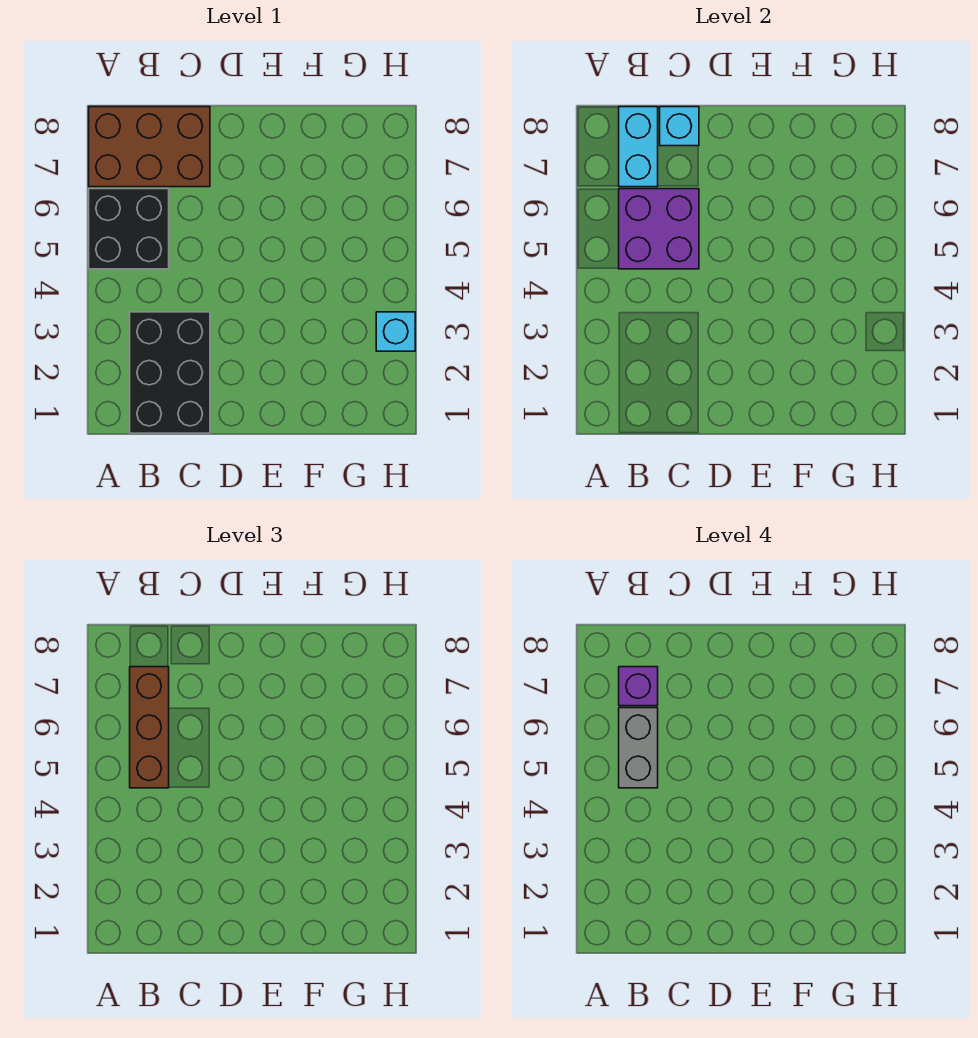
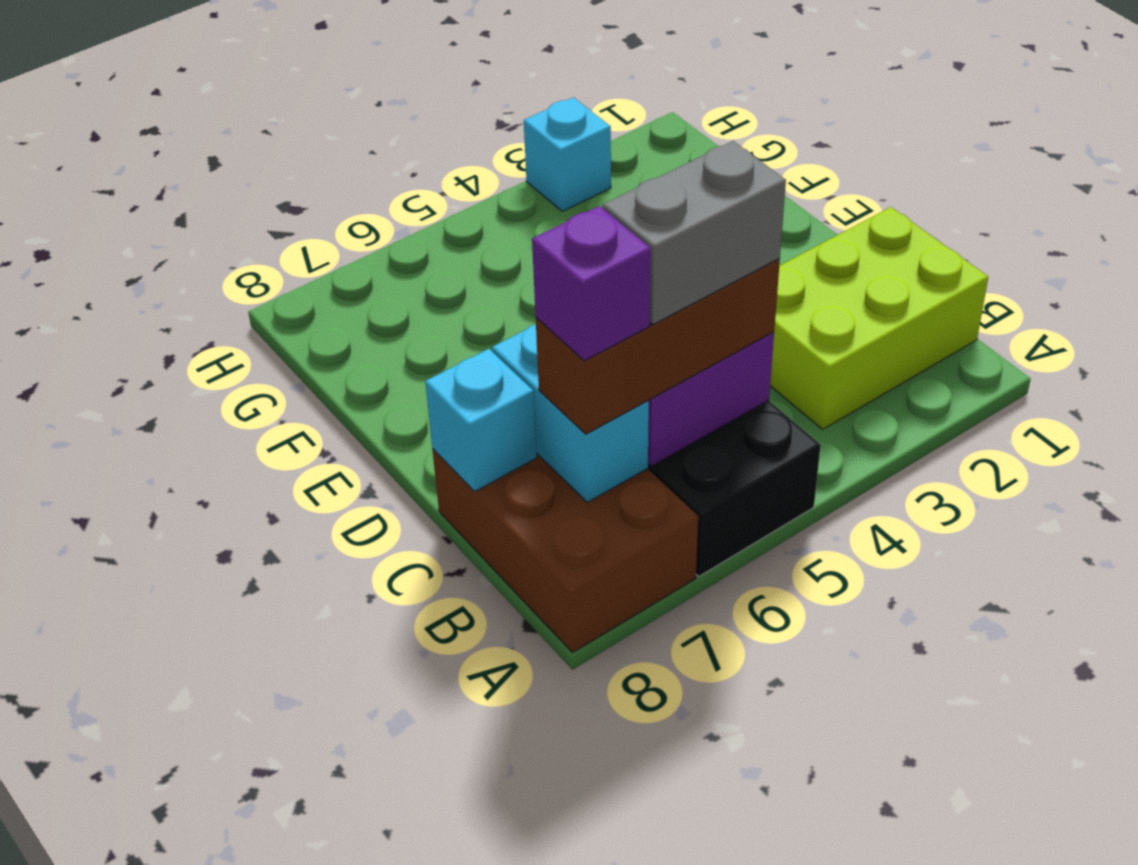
black brick B1:C3 level 1 -> lime brick B1:C3 level 1
cyan brick B7:B8 level 2 -> cyan brick B7:C7 level 2

